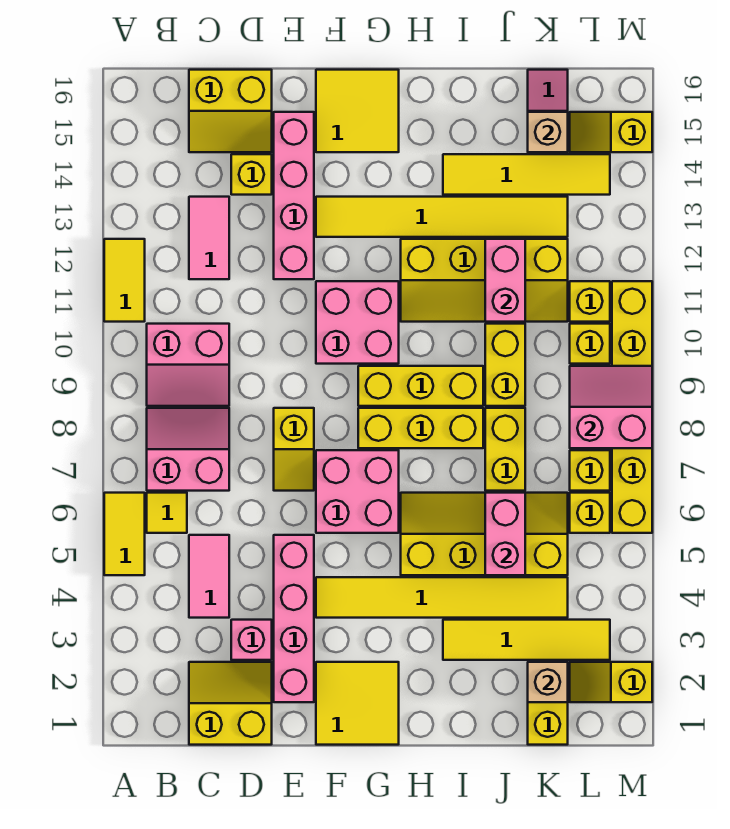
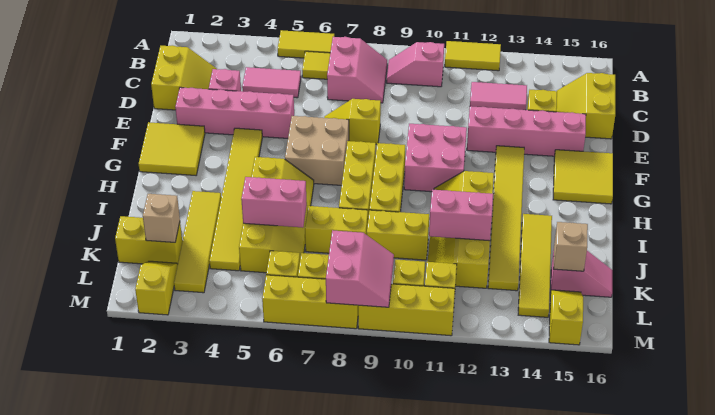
pink slope B9:C10 level 1 top 10 -> pink slope B9:B10 level 1 top 10
pink brick F6:G7 level 1 -> tan brick F6:G7 level 1

